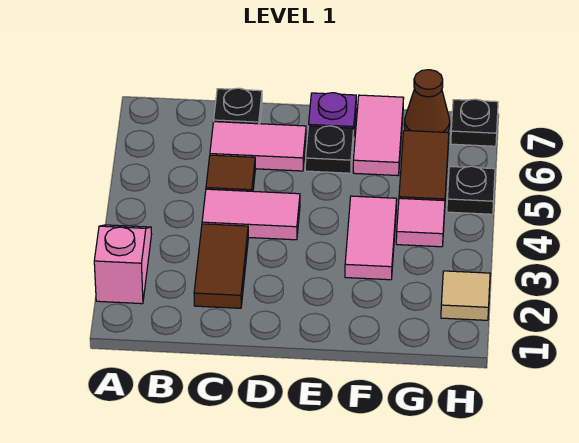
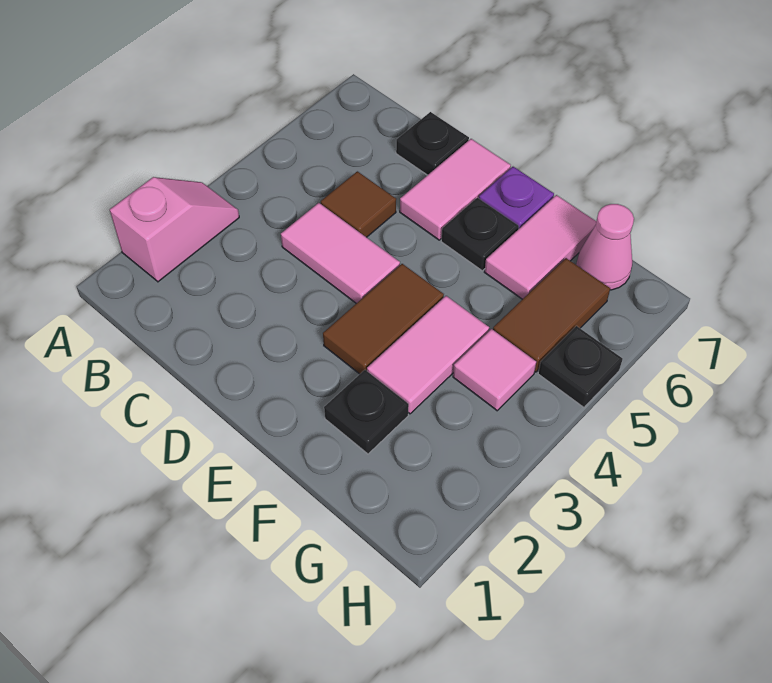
brown tile C2:C3 level 1 -> brown tile E3:E4 level 1
pink tile C6:D6 level 1 -> pink tile D6:D7 level 1
brown cone G7 level 1 -> pink cone G7 level 1
tan tile H2 level 1 -> none
black plate H7 level 1 -> black plate F2 level 1

